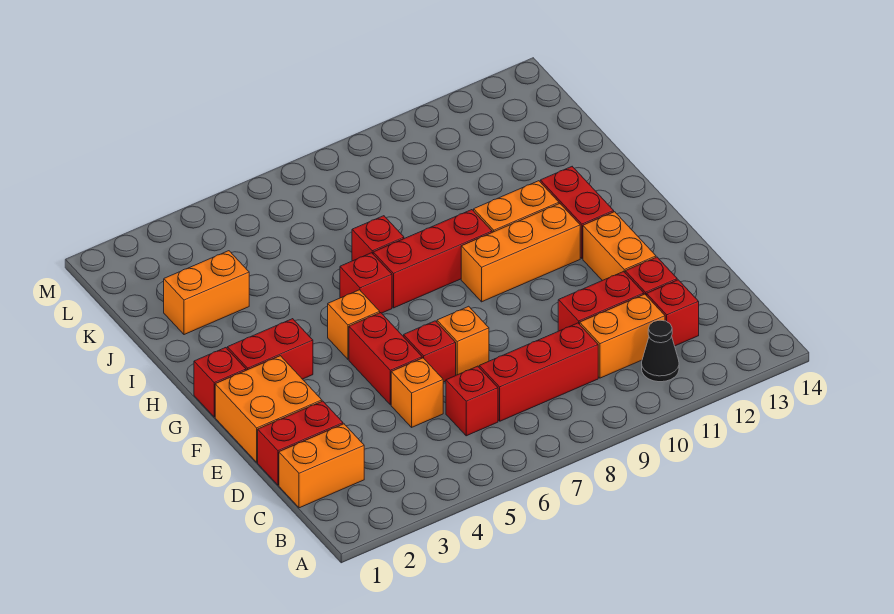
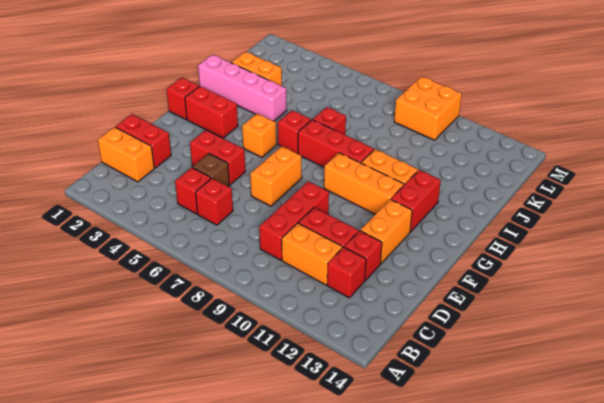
black cone B11 level 1 -> none
red brick C7:C9 level 1 -> red brick C9:E9 level 1
orange brick D5 level 1 -> brown brick D5 level 1
orange brick E1:F2 level 1 -> orange brick L9:M10 level 1
red brick E5:F5 level 1 -> red brick E4:E5 level 1
red brick E6 level 1 -> red brick C5 level 1
orange brick E7 level 1 -> orange brick E7:F7 level 1
none -> pink brick I1:I4 level 1

